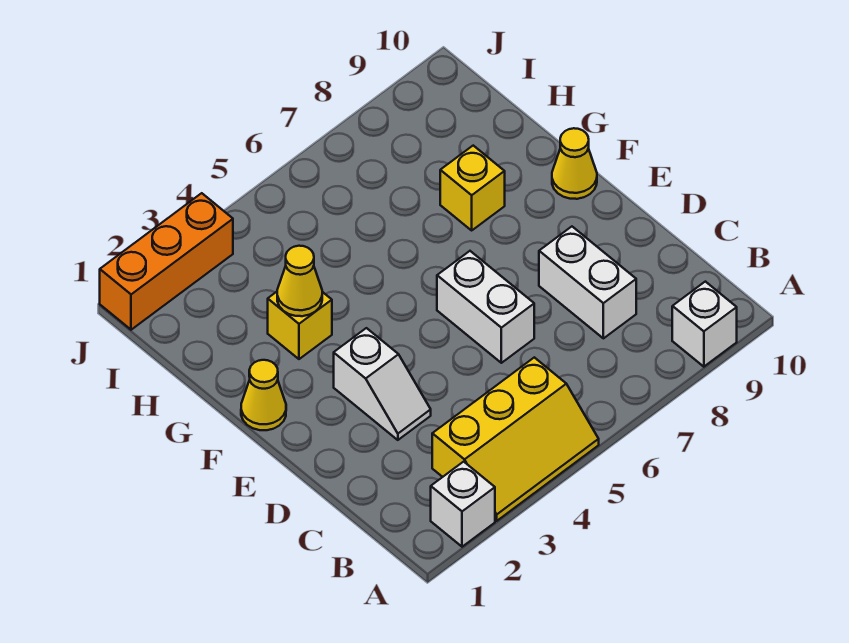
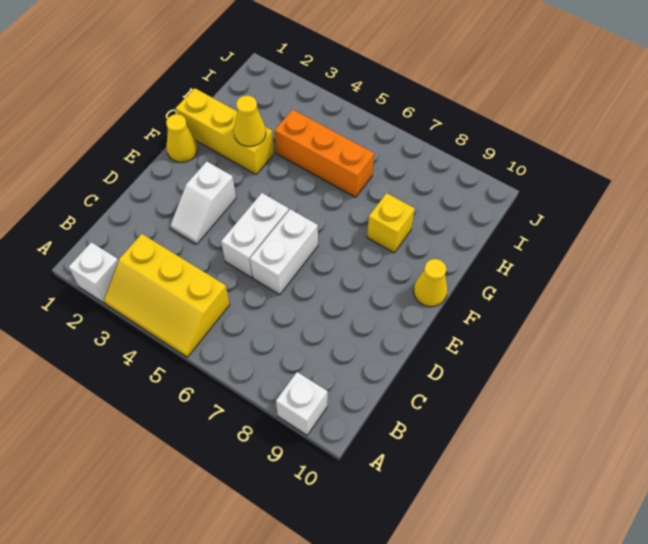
white brick C8:D8 level 1 -> white brick D5:E5 level 1
yellow brick G3 level 1 -> yellow brick G1:G3 level 1
orange brick J1:J3 level 1 -> orange brick H4:H6 level 1

